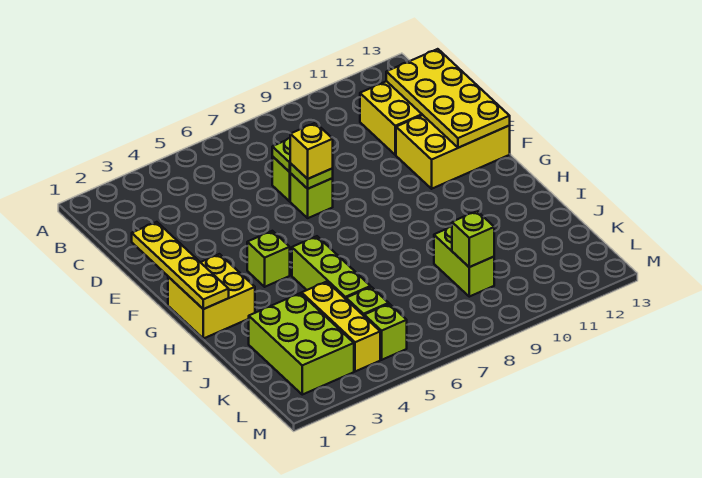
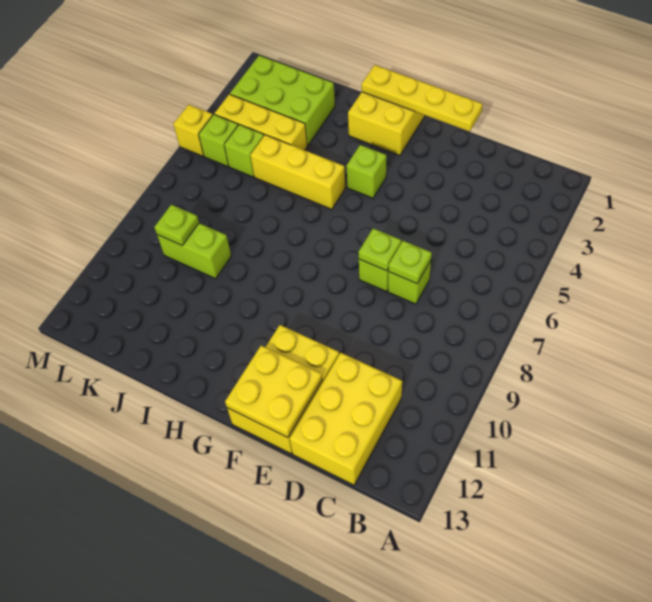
yellow plate C12:F13 level 2 -> yellow plate E12:F13 level 2
yellow brick E7 level 3 -> yellow brick M5 level 1
lime brick H5:J5 level 1 -> yellow brick H5:J5 level 1
lime brick K9 level 2 -> lime plate K9 level 2

